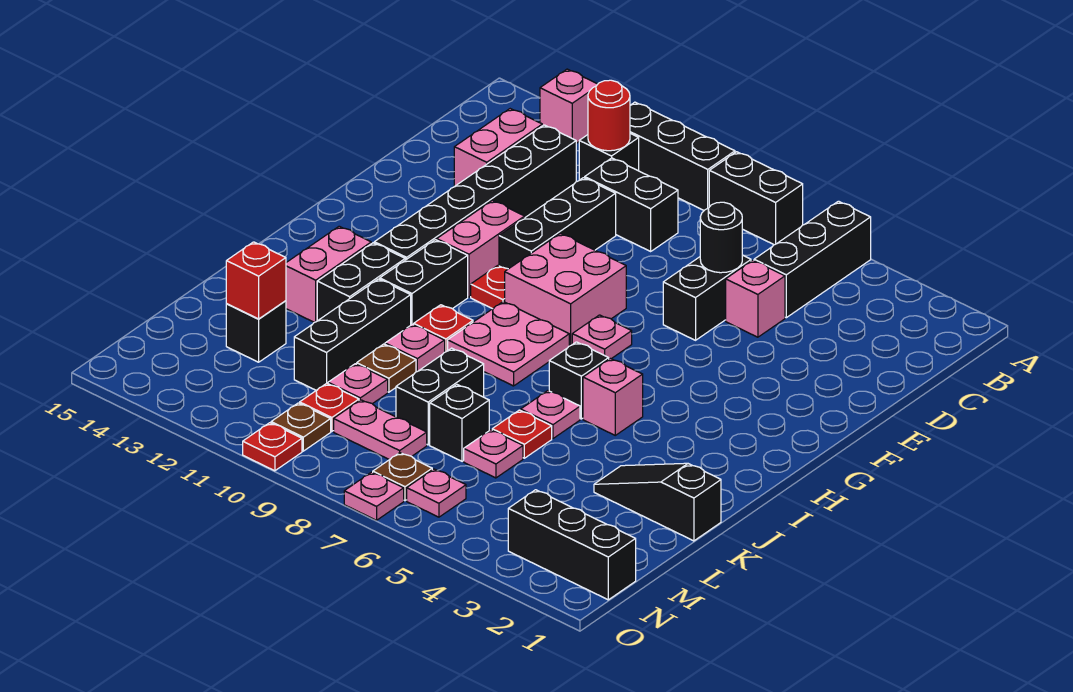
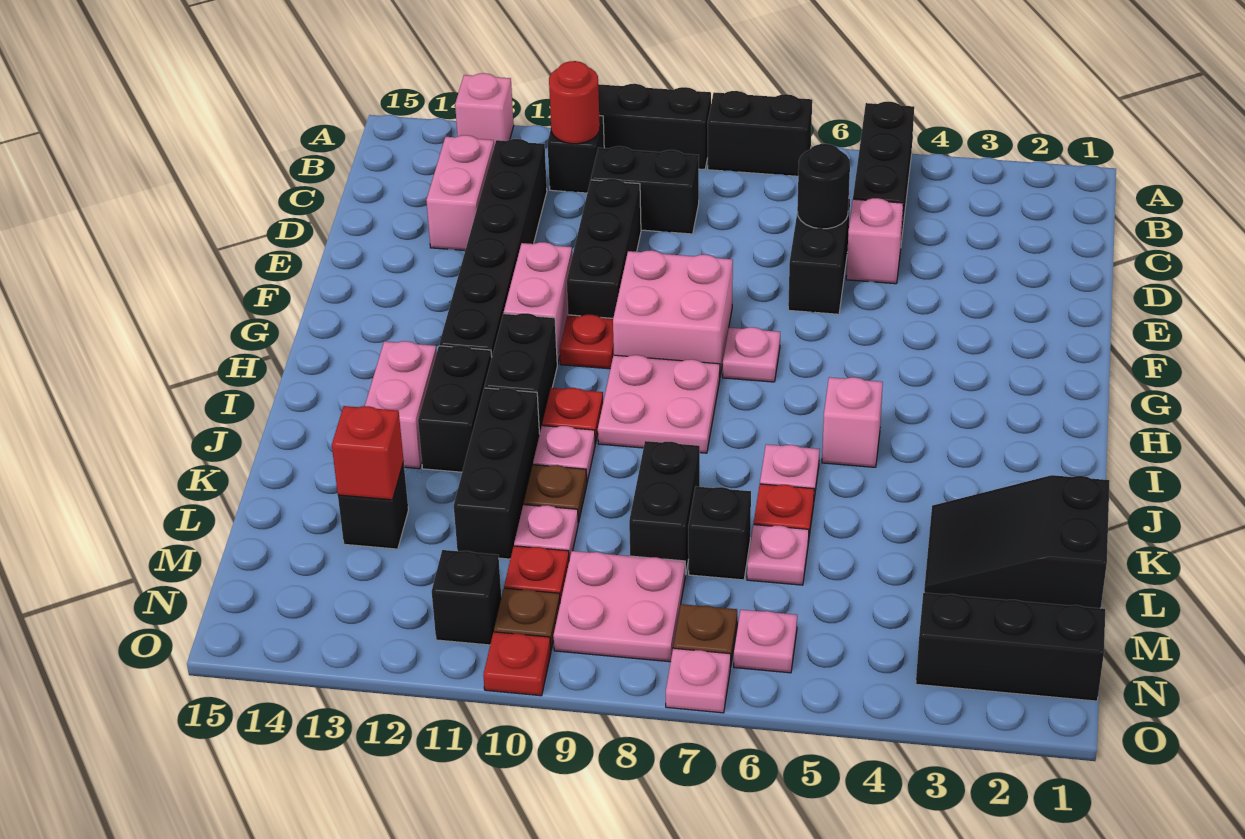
black brick I6 level 1 -> black brick N11 level 1
black slope K1:K3 level 1 top 1 -> black slope K1:L3 level 1 top 1
pink plate M8:M9 level 1 -> pink plate M8:N9 level 1

